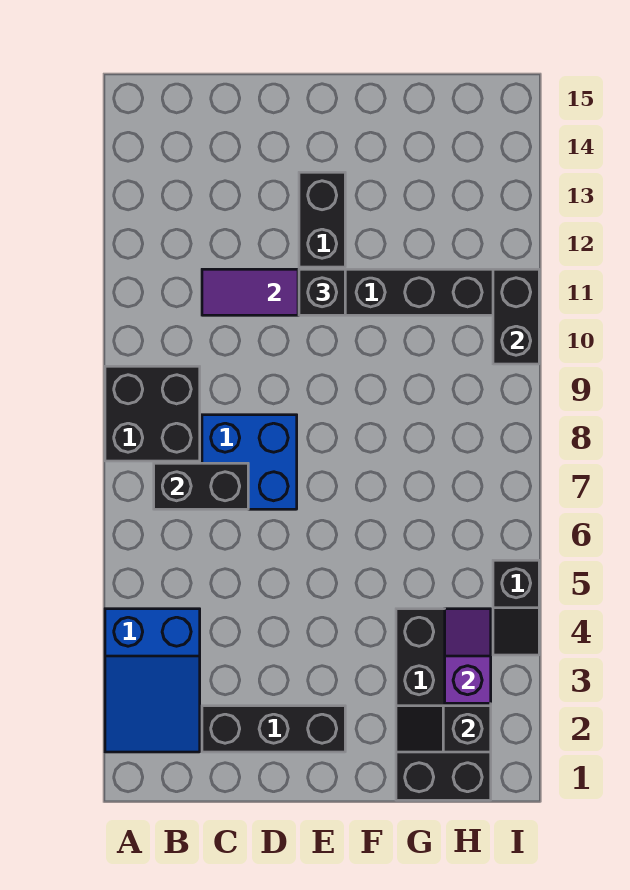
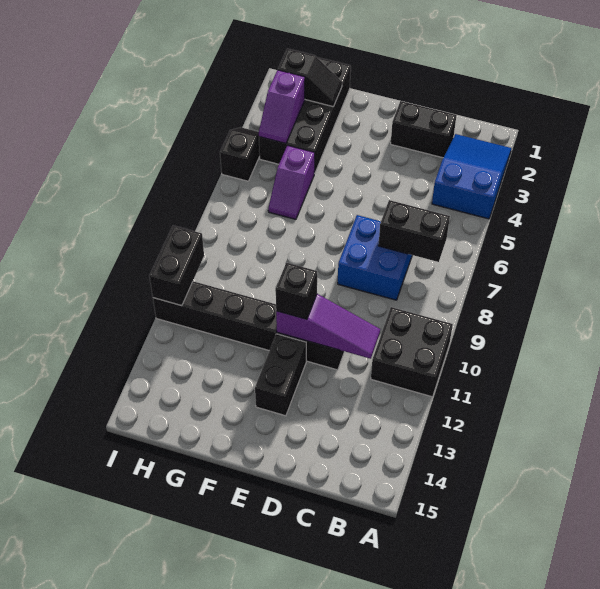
black brick A8:B9 level 1 -> black brick A10:B11 level 1
black brick C2:E2 level 1 -> black brick C2:D2 level 1
none -> purple slope G5:G6 level 1 top 5

